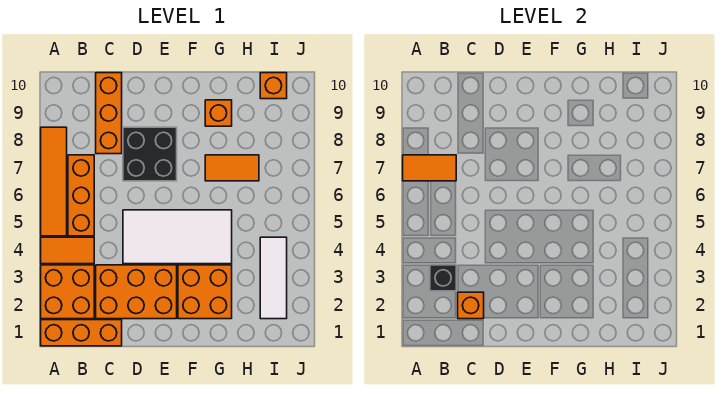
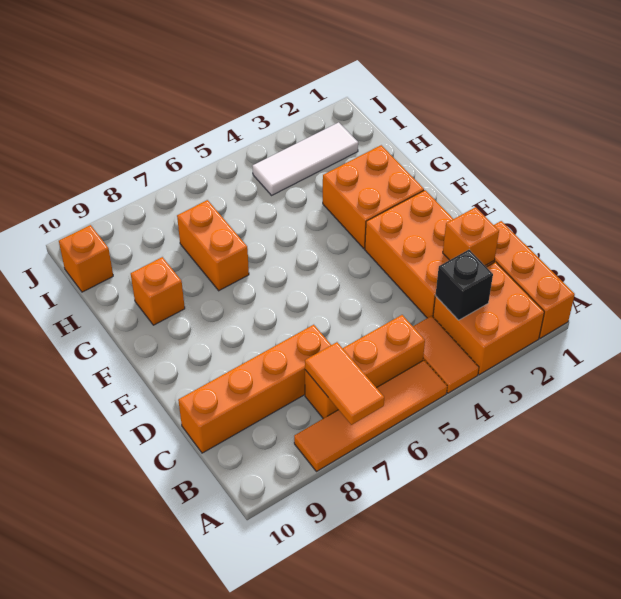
orange brick C8:C10 level 1 -> orange brick C7:C10 level 1
white tile D4:G5 level 1 -> none
black brick D7:E8 level 1 -> none
orange tile G7:H7 level 1 -> orange brick G7:H7 level 1

